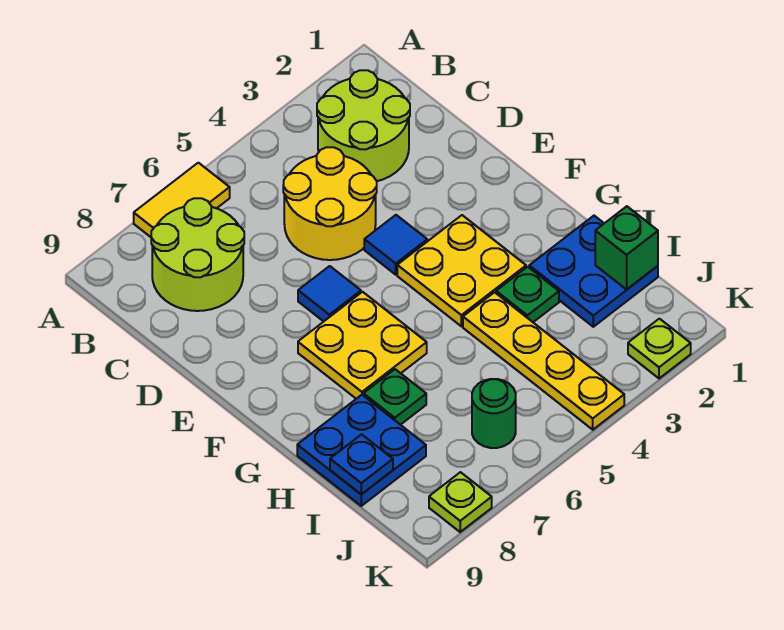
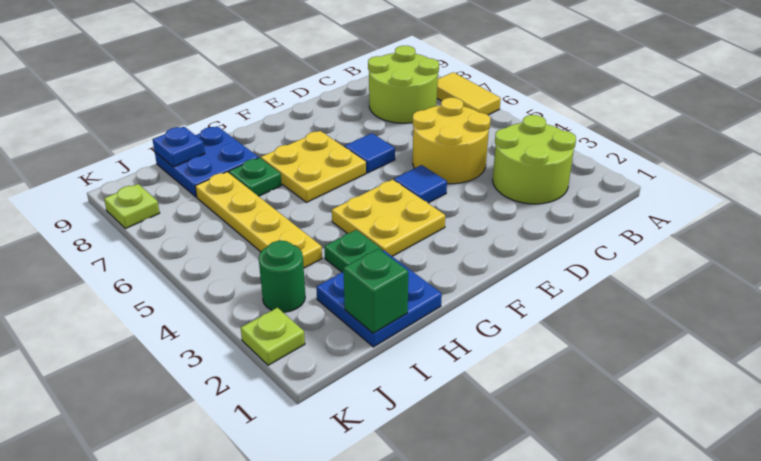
yellow plate H4:K4 level 1 -> yellow plate I4:I7 level 1
green round brick J6 level 1 -> green round brick J3 level 1

